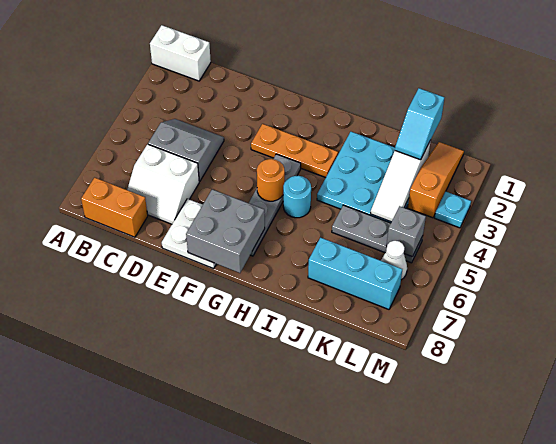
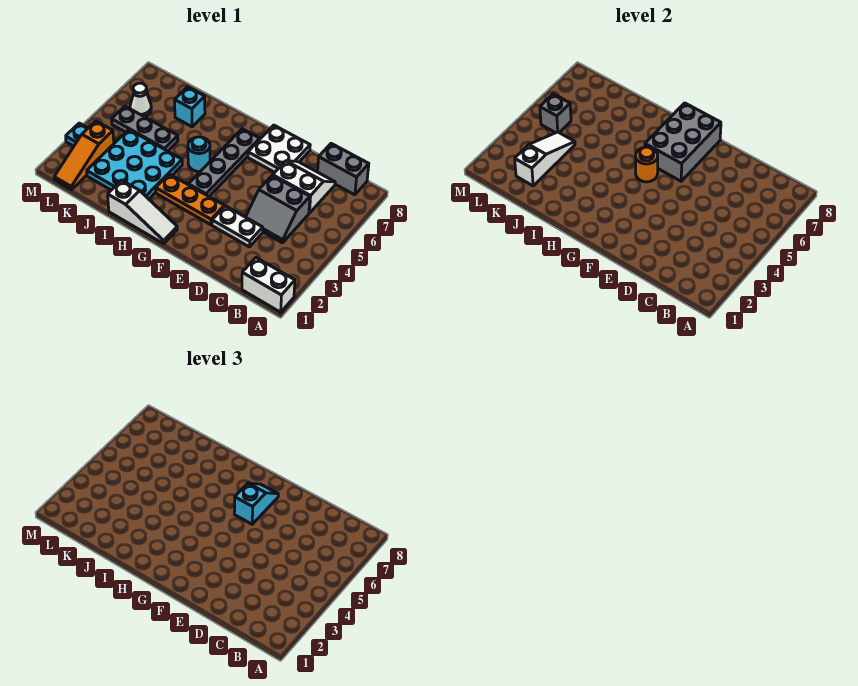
orange brick B8:C8 level 1 -> grey brick B8:C8 level 1
none -> white plate D3:E3 level 1
grey brick F7:G8 level 2 -> grey brick F6:G8 level 2
none -> white slope G1:I1 level 1 top I
cyan brick J7:L7 level 1 -> cyan brick J7 level 1
cyan slope K1:K2 level 3 top 1 -> cyan slope F6:F7 level 3 top 6

